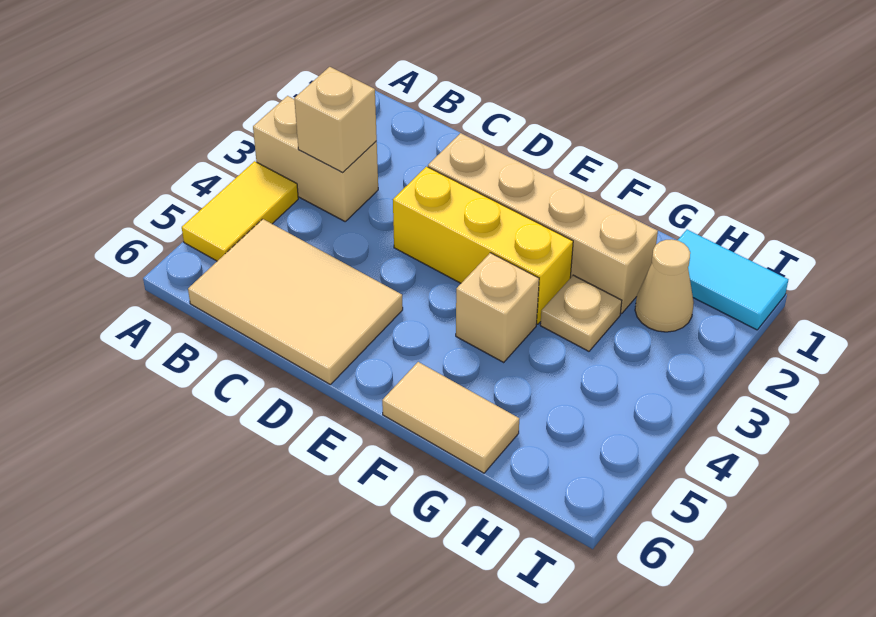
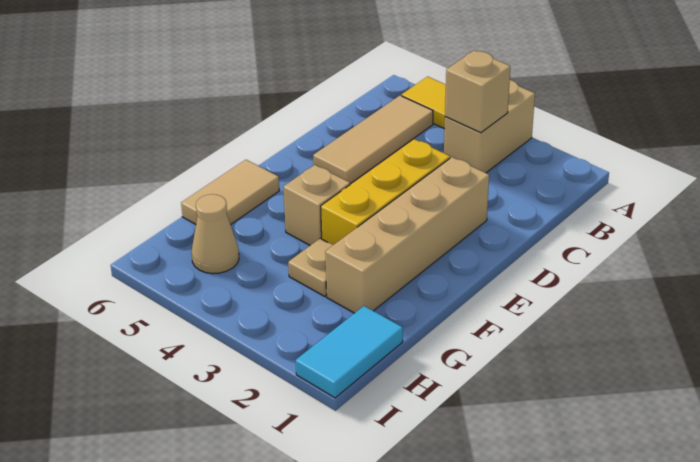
tan tile B5:D6 level 1 -> tan tile B5:D5 level 1
tan cone H2 level 1 -> tan cone H5 level 1

